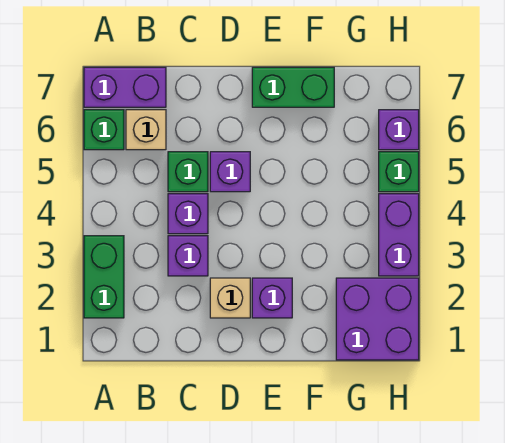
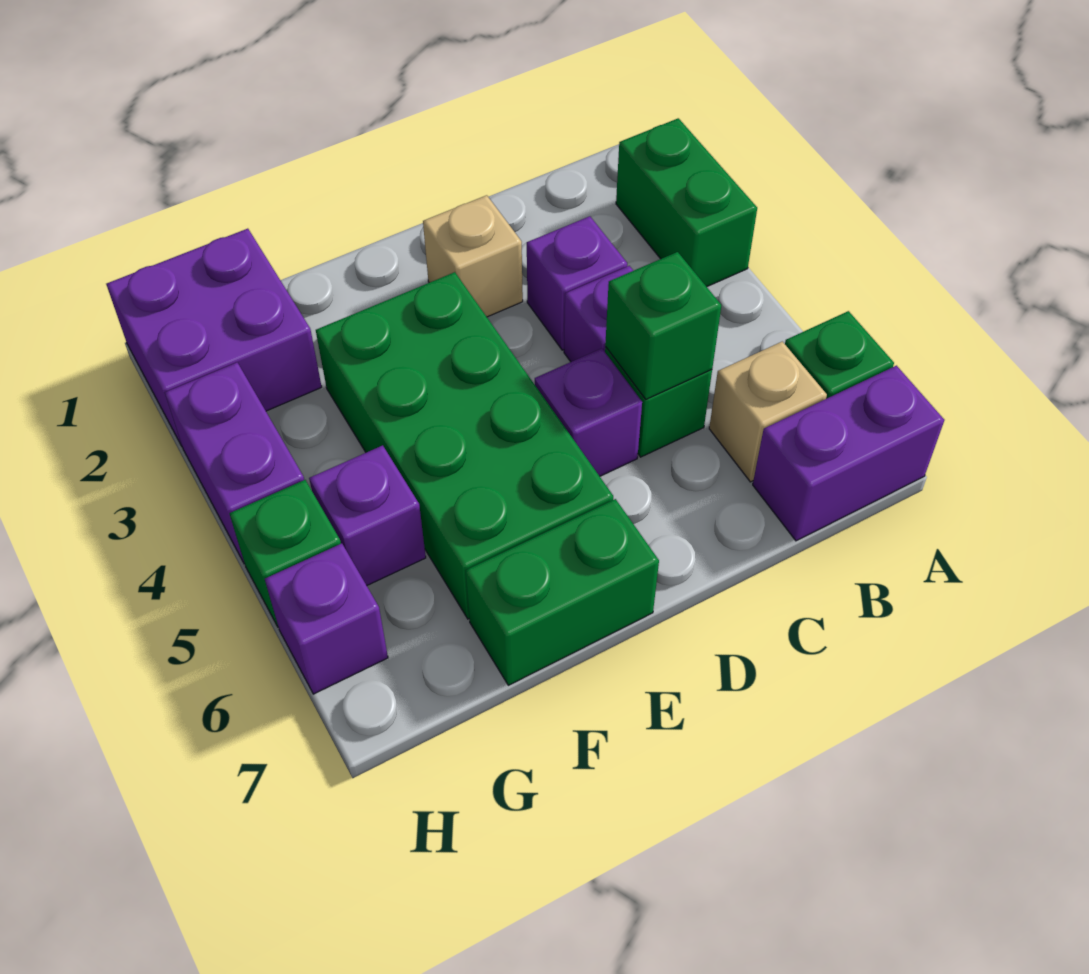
none -> green brick C5 level 2
purple brick E2 level 1 -> purple brick G5 level 1
none -> green brick E3:F6 level 1

